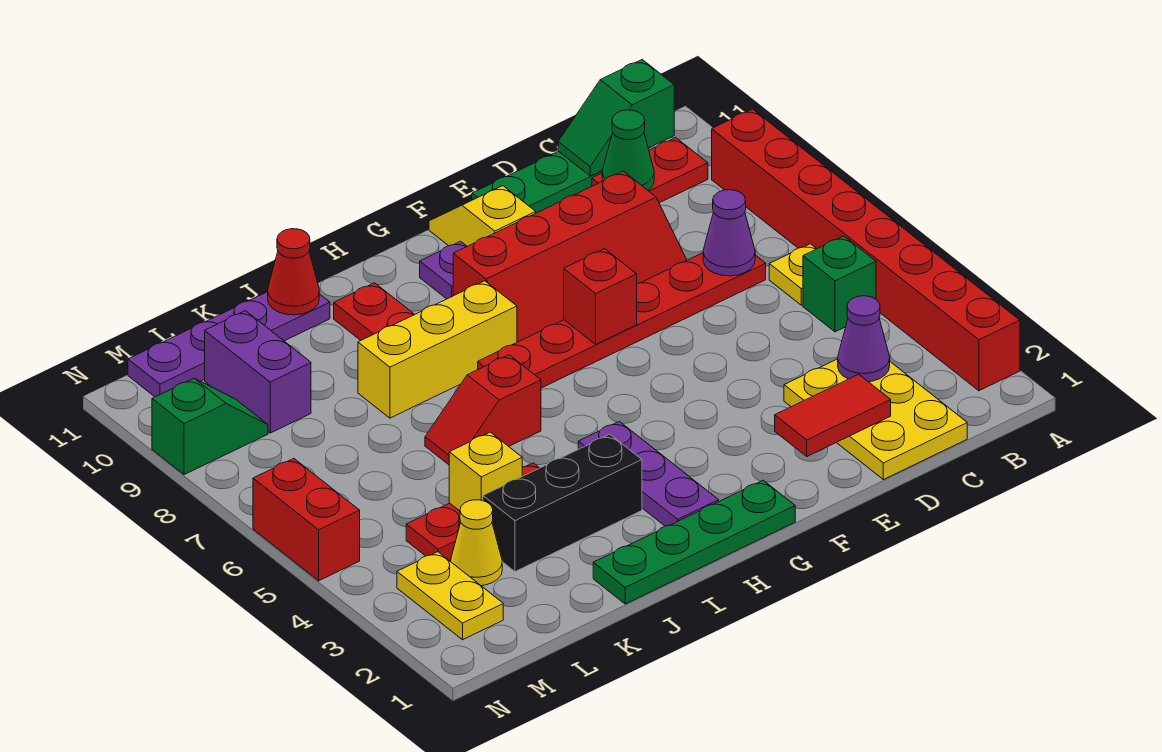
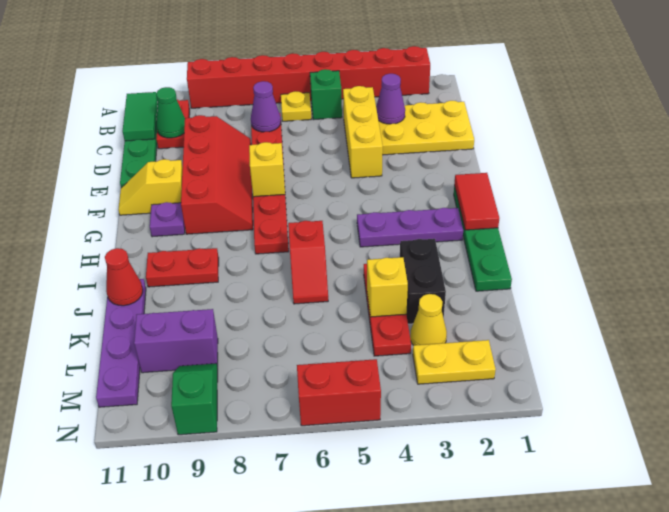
green slope B11:C11 level 2 top B -> green tile B11:C11 level 2
red tile D2:E2 level 2 -> red tile G1:H1 level 2
red brick F7 level 2 -> yellow brick F7 level 2
yellow brick H8:J8 level 1 -> yellow brick C4:E4 level 1
black brick I3:K3 level 1 -> black brick J3:K3 level 1

